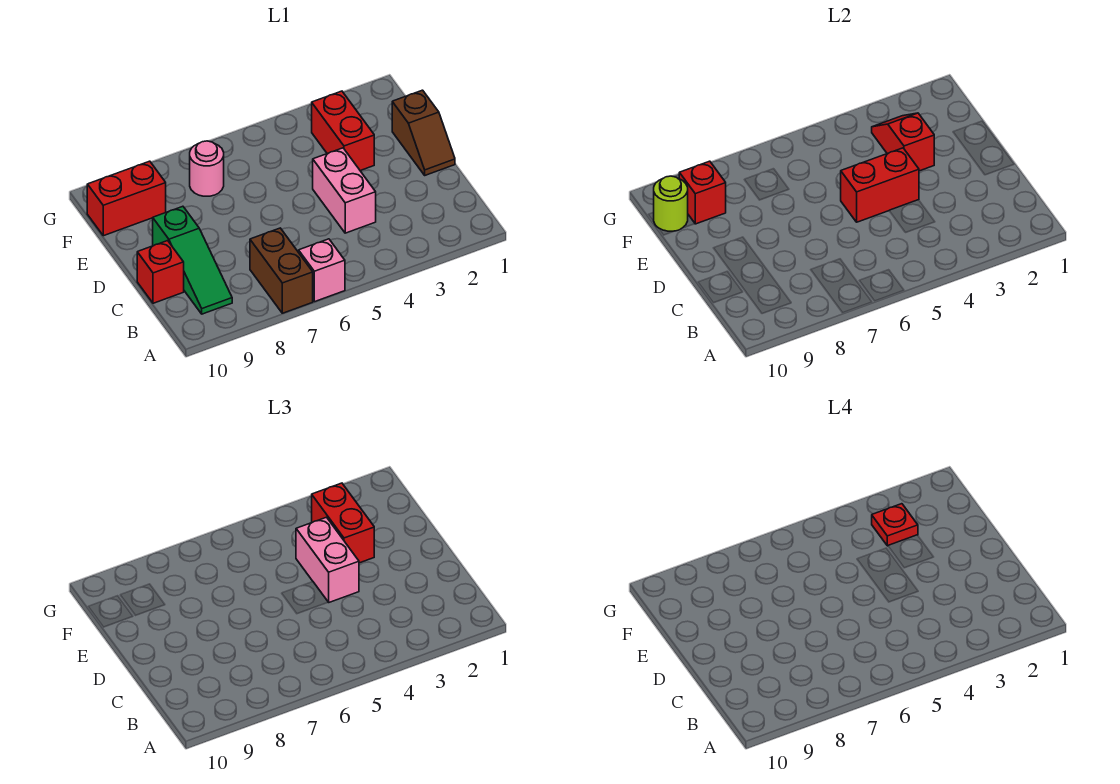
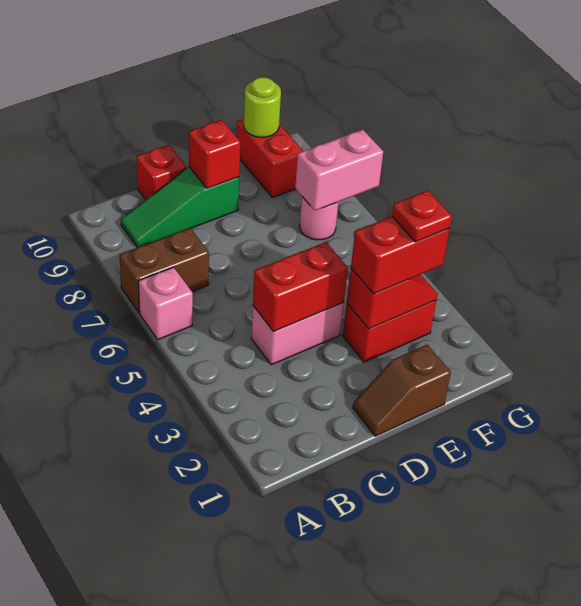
red brick D4:D5 level 2 -> red brick C4:D4 level 2
pink brick D4:E4 level 3 -> pink brick F7:G7 level 2
red brick F9 level 2 -> red brick D9 level 2

